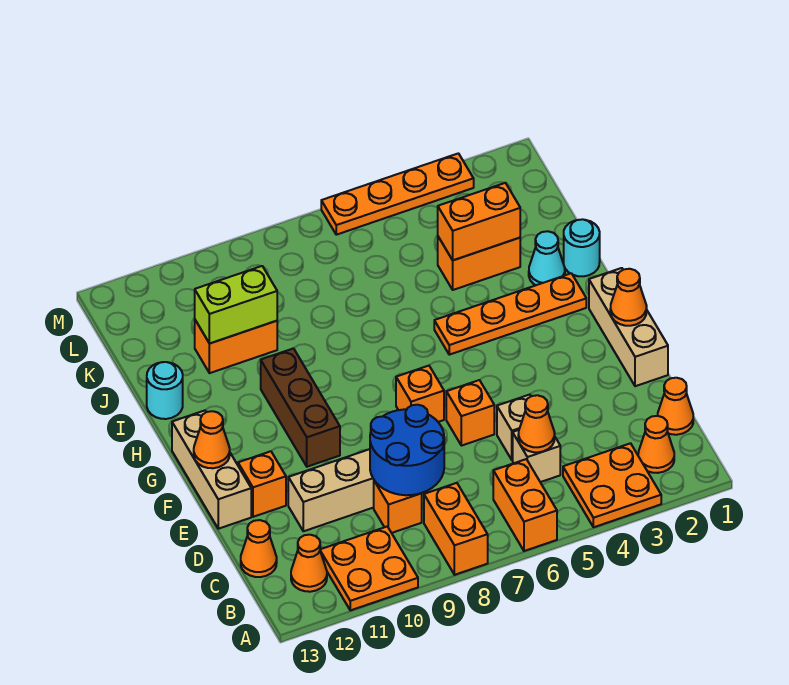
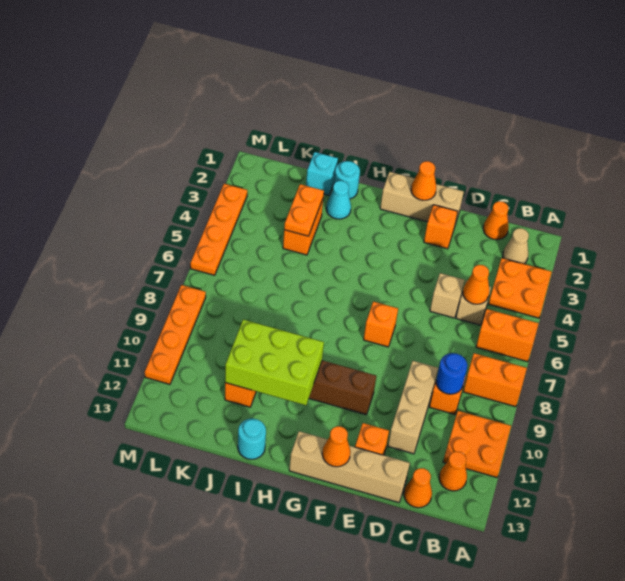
orange cone B2 level 1 -> tan cone B2 level 1
blue round brick C8:D9 level 2 -> blue round brick C9 level 2
orange brick E6 level 1 -> orange brick E2 level 1
tan brick E13:G13 level 1 -> tan brick D13:G13 level 1
orange plate H2:H5 level 1 -> orange plate M8:M11 level 1
none -> cyan brick J1 level 1
orange brick J3:J4 level 2 -> orange plate J3:J4 level 2
lime brick J10:J11 level 2 -> lime brick H10:J11 level 2

